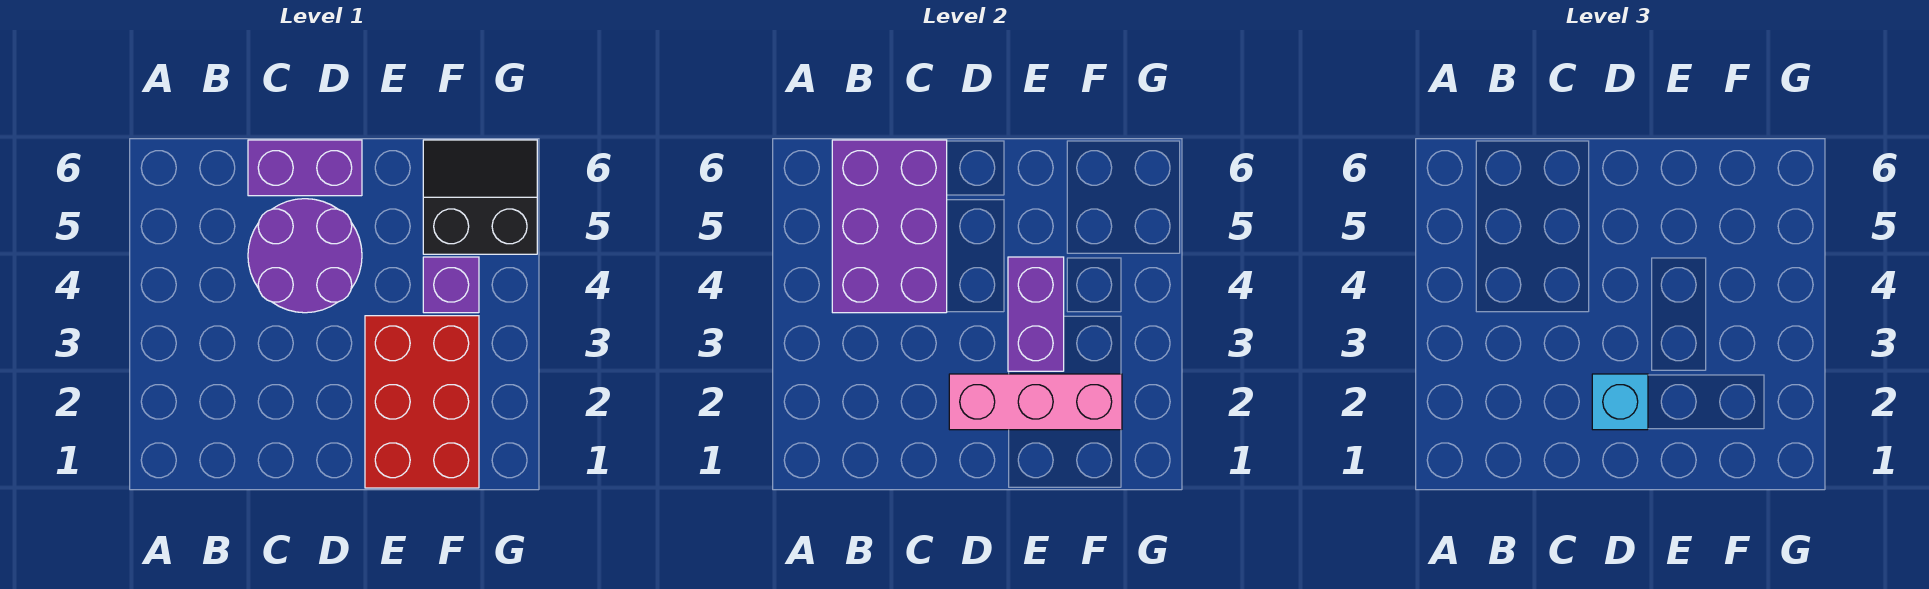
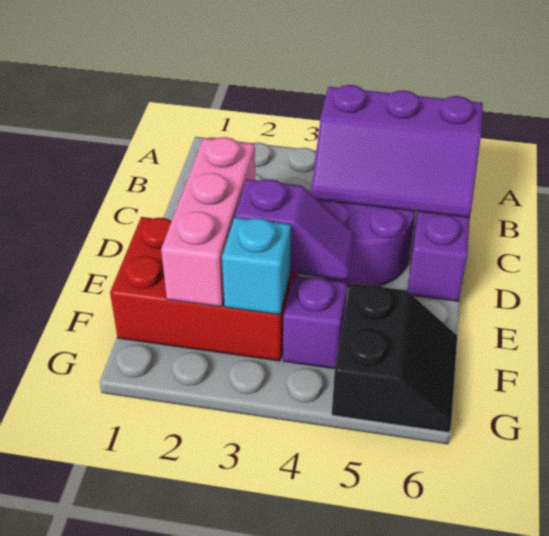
purple brick B4:C6 level 2 -> purple slope B4:C6 level 2 top B
cyan brick D2 level 3 -> cyan brick F3 level 2
purple brick E3:E4 level 2 -> purple slope E3:E4 level 2 top 3

